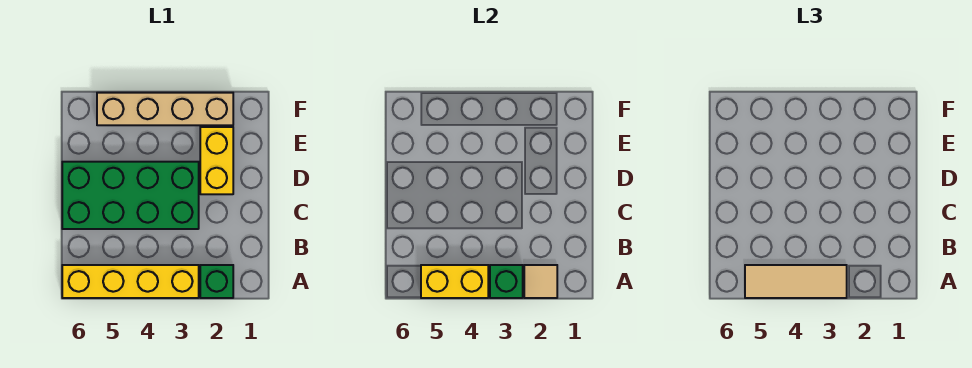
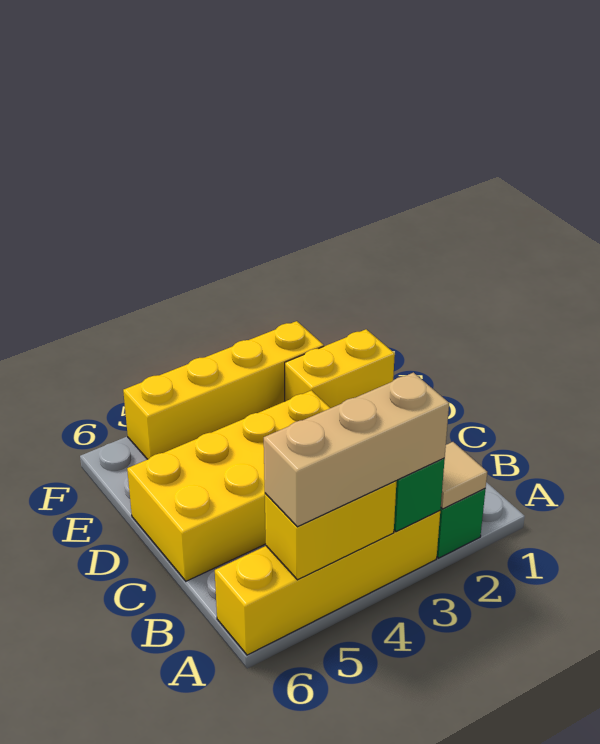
tan tile A3:A5 level 3 -> tan brick A3:A5 level 3
green brick C3:D6 level 1 -> yellow brick C3:D6 level 1
yellow brick D2:E2 level 1 -> yellow brick E1:E2 level 1
tan brick F2:F5 level 1 -> yellow brick F2:F5 level 1

